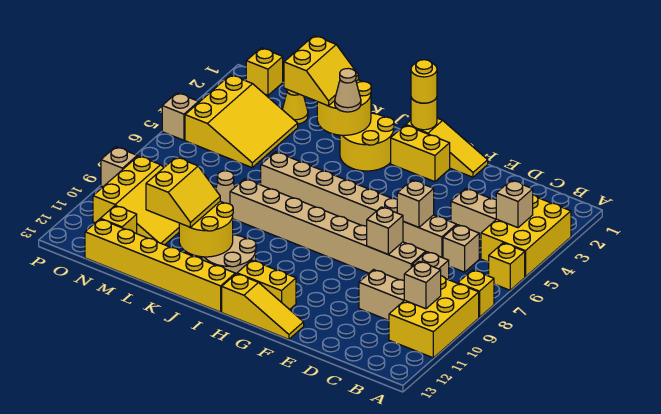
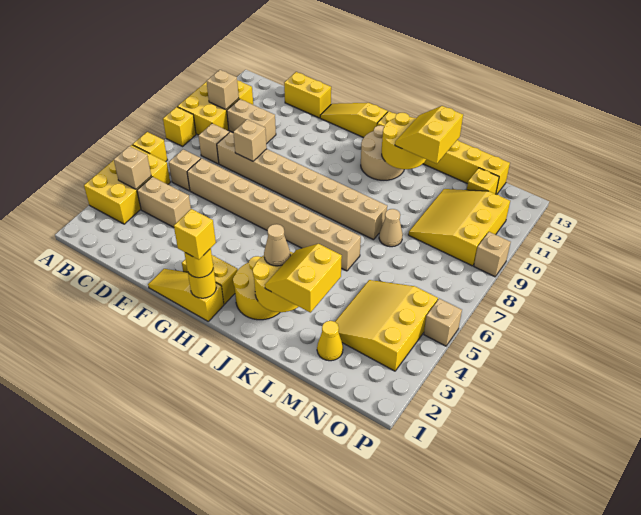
tan brick E6 level 2 -> none
yellow brick G12:H12 level 1 -> yellow brick D13:E13 level 1
yellow brick O1 level 1 -> yellow brick H1 level 4

